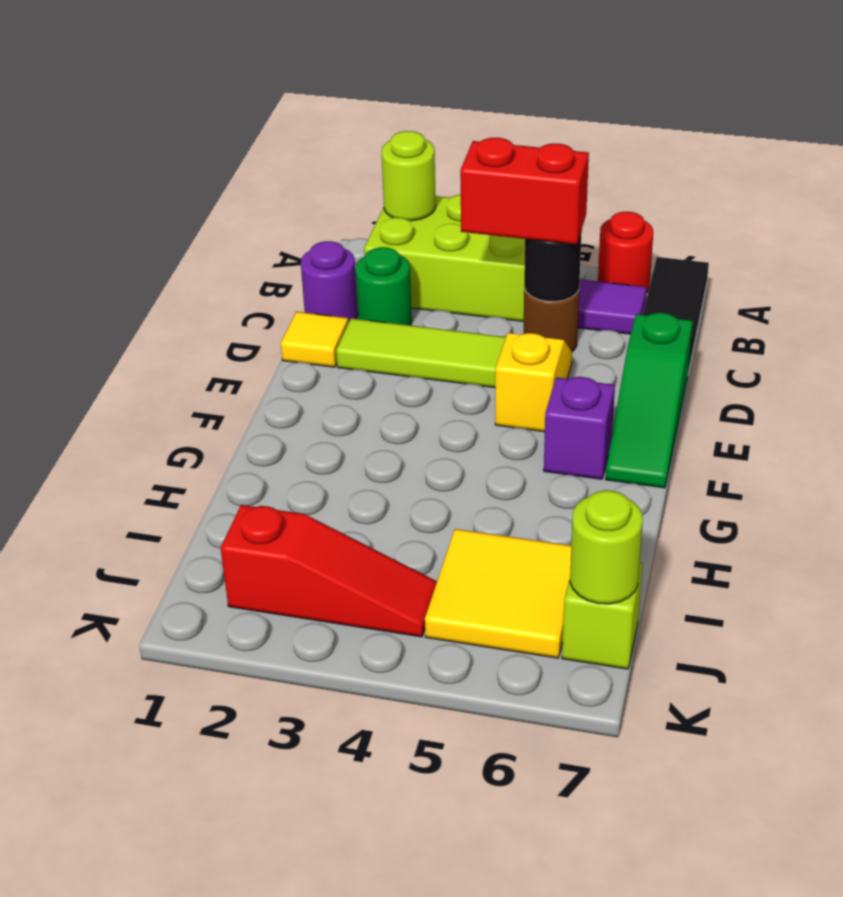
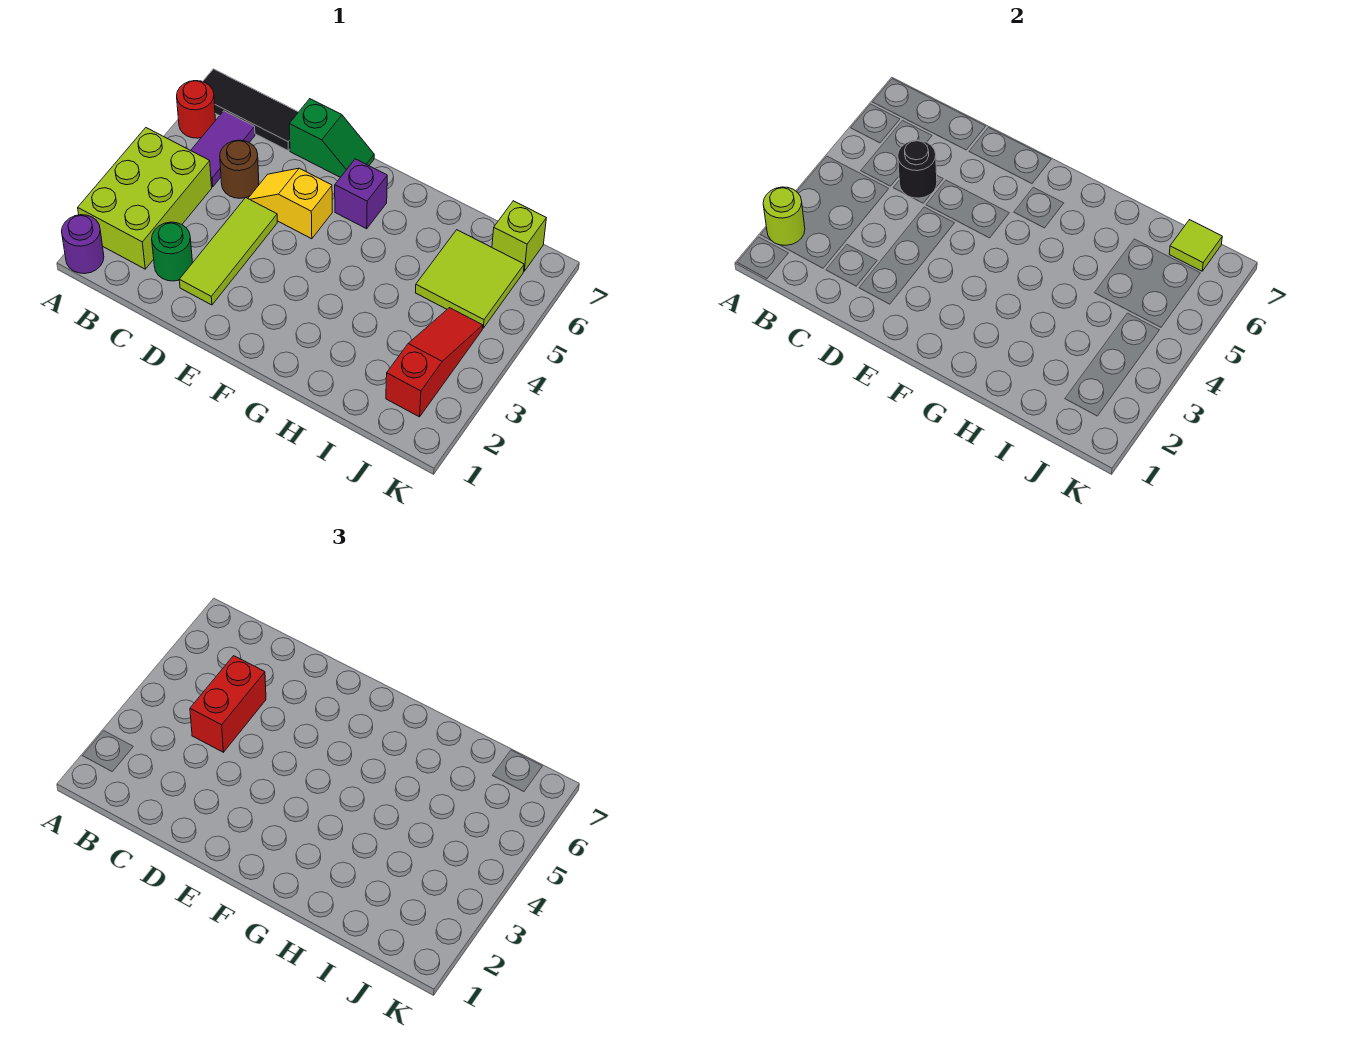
purple round brick C1 level 1 -> purple round brick A1 level 1
yellow tile D1 level 1 -> none
green slope D7:F7 level 1 top D -> green slope D7:E7 level 1 top D
yellow tile I5:J6 level 1 -> lime tile I5:J6 level 1
lime round brick J7 level 2 -> lime tile J7 level 2

